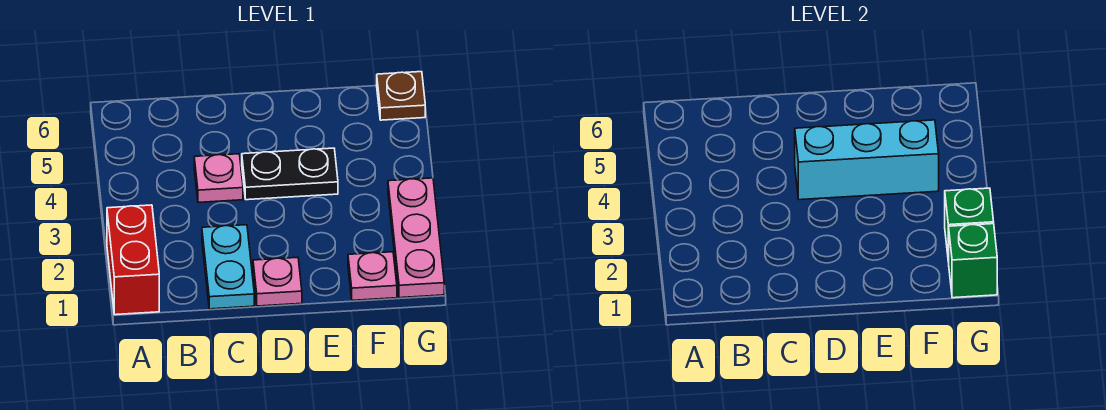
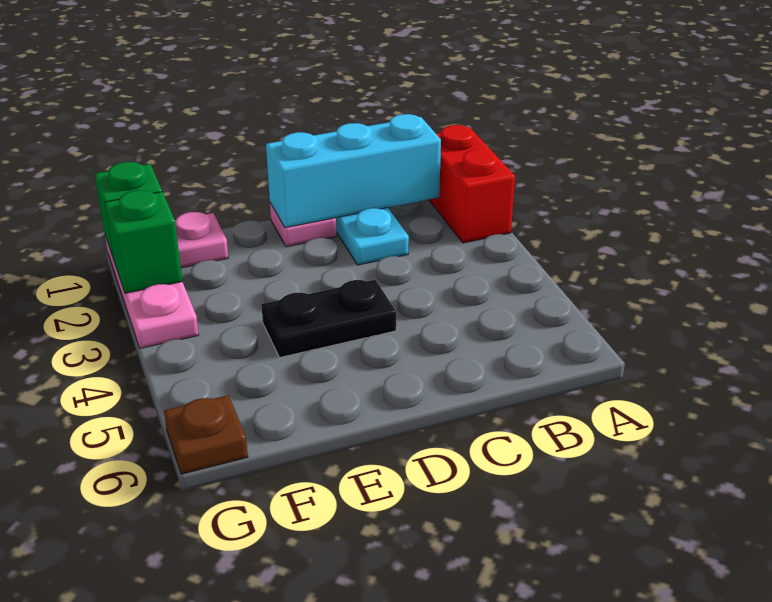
pink plate C4 level 1 -> none
cyan brick D4:F4 level 2 -> cyan brick B1:D1 level 2

